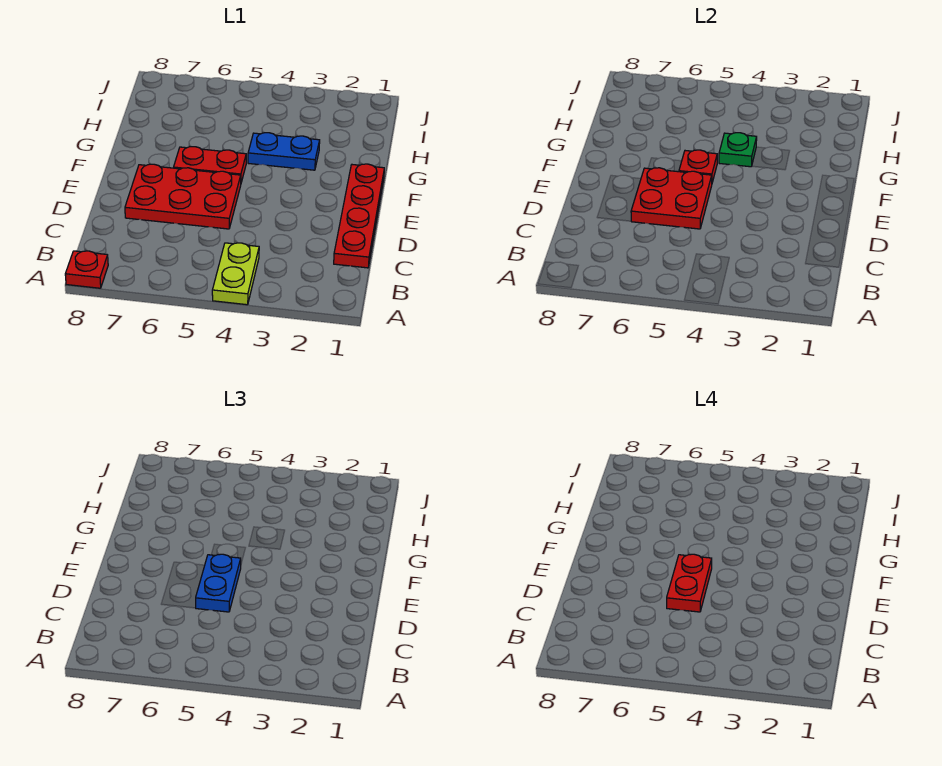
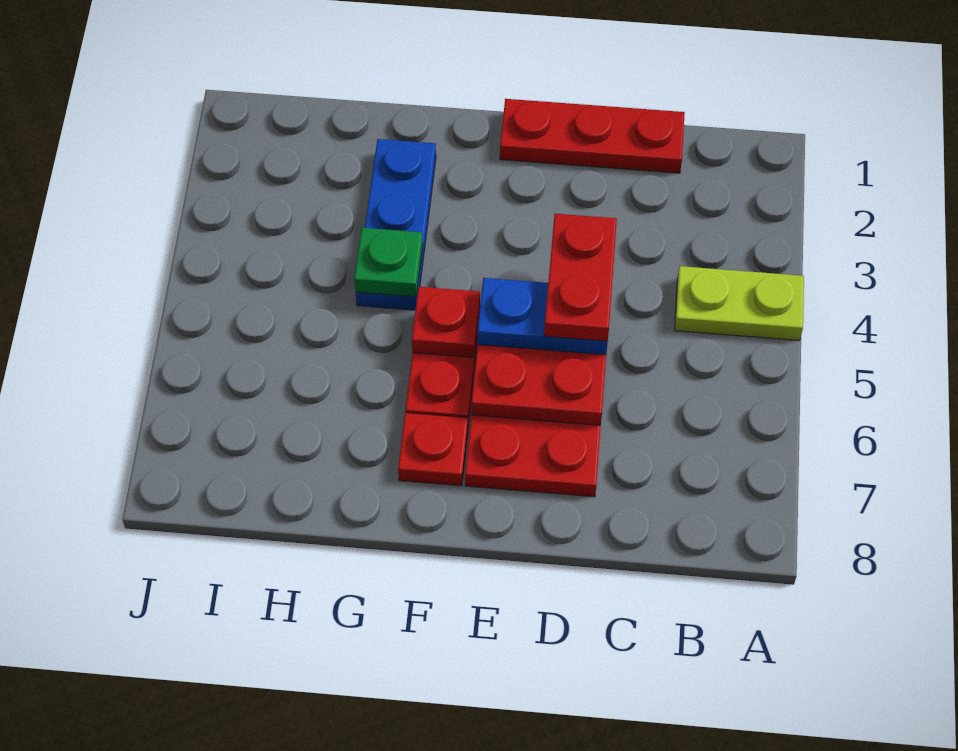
red plate A8 level 1 -> red plate F7 level 1
red plate C1:F1 level 1 -> red plate C1:E1 level 1
red plate D5:E5 level 4 -> red plate D4:D5 level 4
blue plate G3:G4 level 1 -> blue plate G2:G4 level 1

